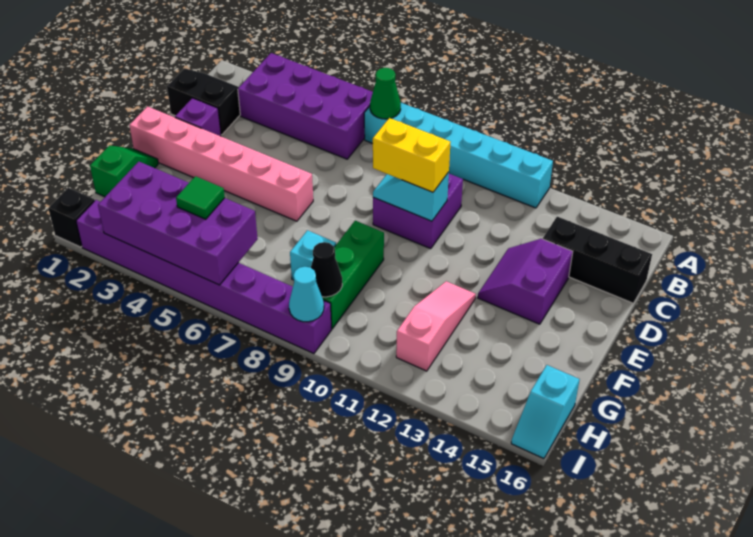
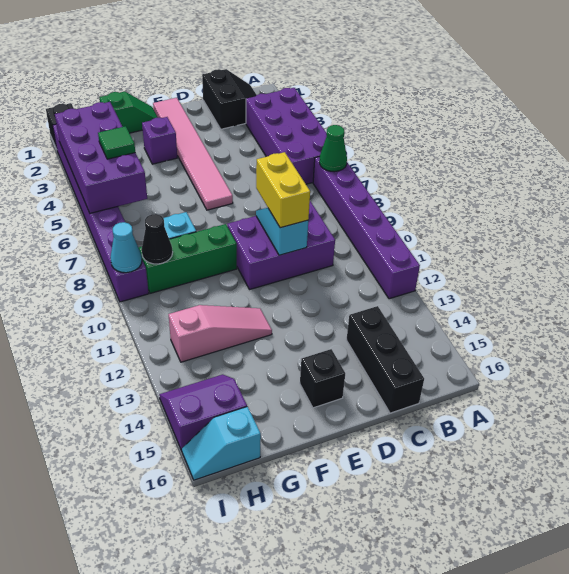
cyan brick A7:A12 level 1 -> purple brick A7:A12 level 1
purple brick C9:D10 level 1 -> purple brick C9:E10 level 1
purple brick D2 level 1 -> purple brick F3 level 1
purple slope D13:E14 level 1 top 14 -> purple slope H14:I15 level 1 top 15
pink brick E1:E6 level 1 -> pink tile E1:E6 level 1
none -> black brick E15 level 1

